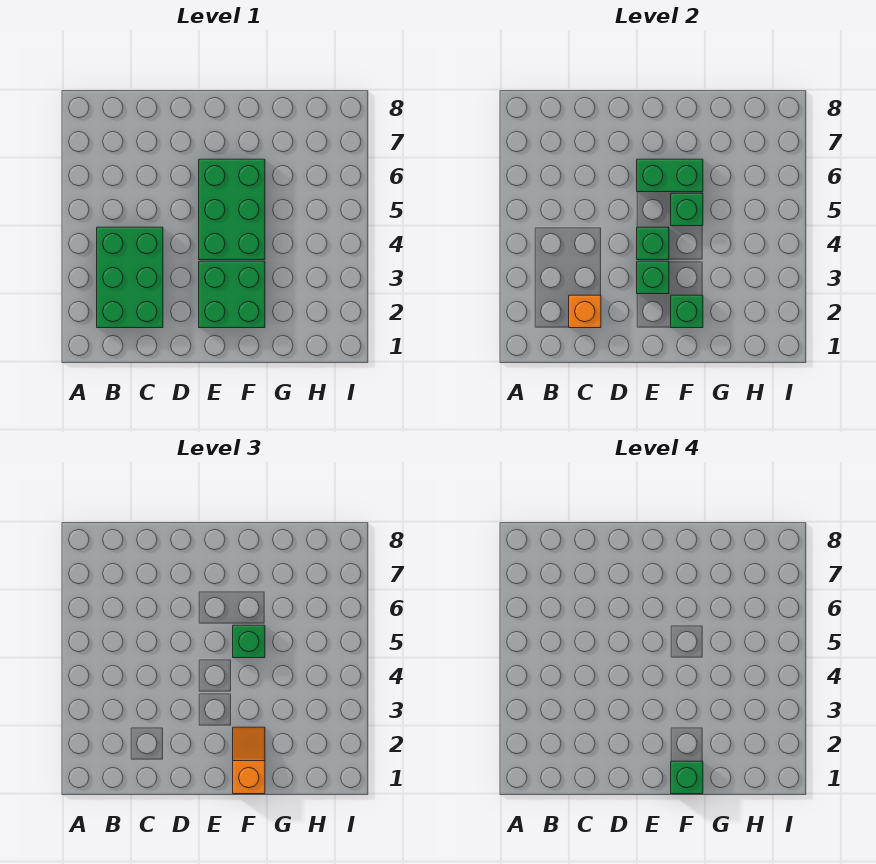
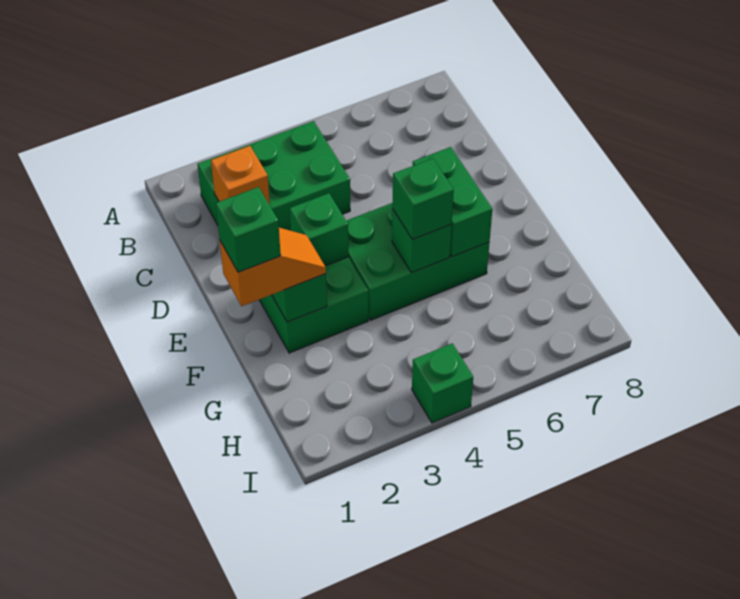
green brick E4 level 2 -> green brick I4 level 1

